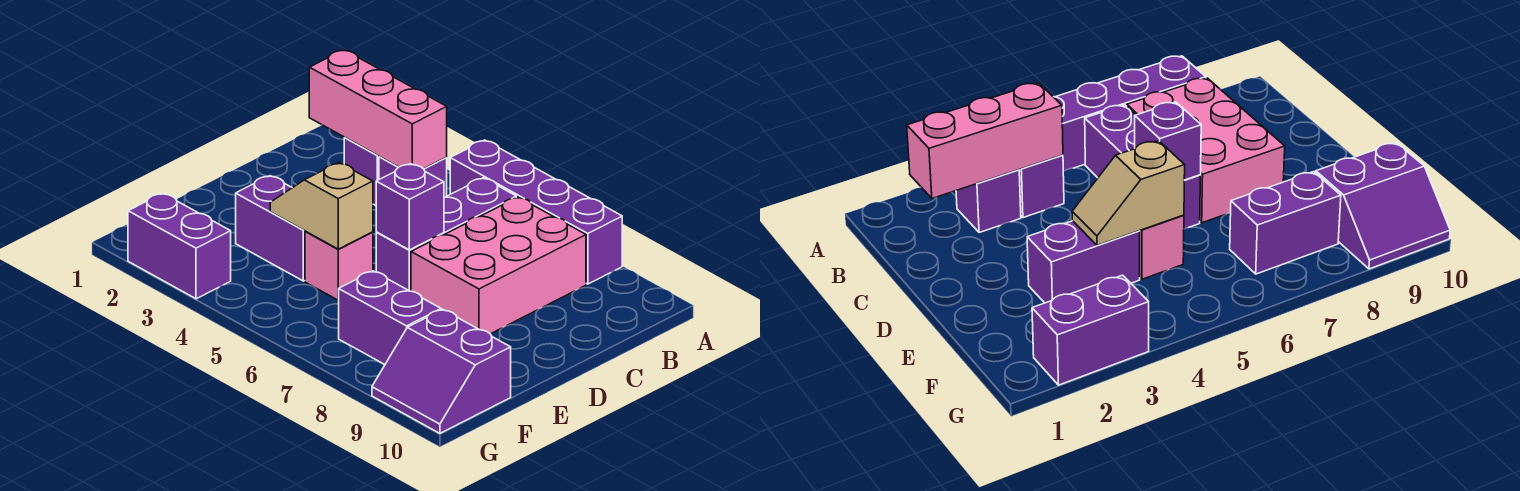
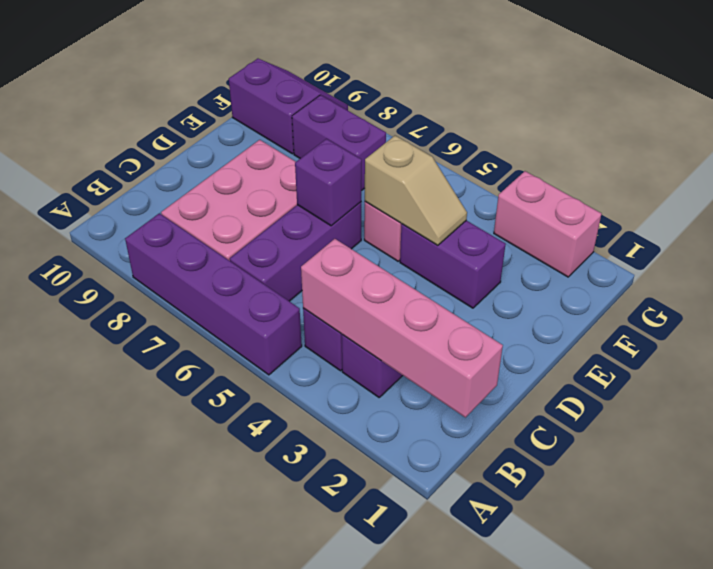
pink brick B2:B4 level 2 -> pink brick B1:B4 level 2
purple brick G2:G3 level 1 -> pink brick G2:G3 level 1

